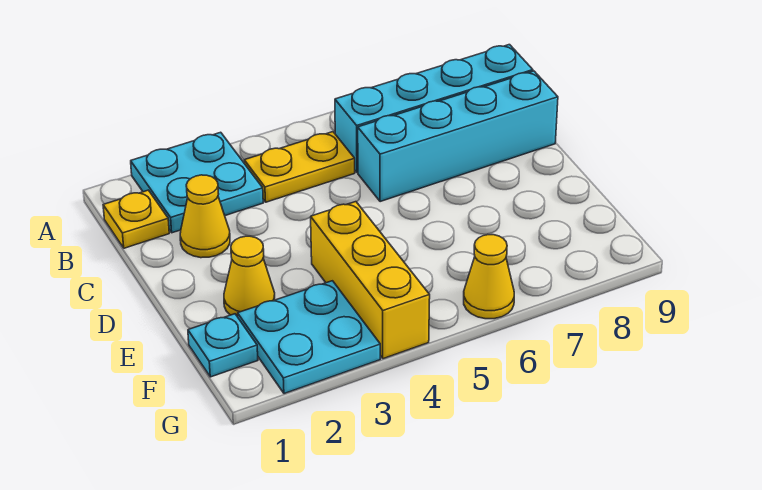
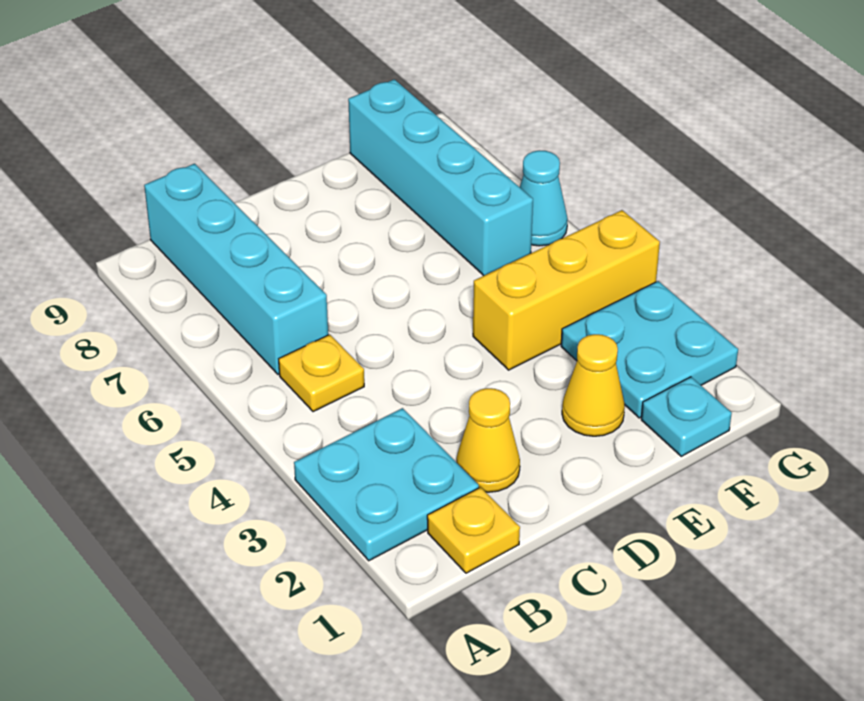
yellow plate B4:B5 level 1 -> yellow plate B5 level 1
cyan brick C6:C9 level 1 -> cyan brick F6:F9 level 1
yellow cone G6 level 1 -> cyan cone G6 level 1

